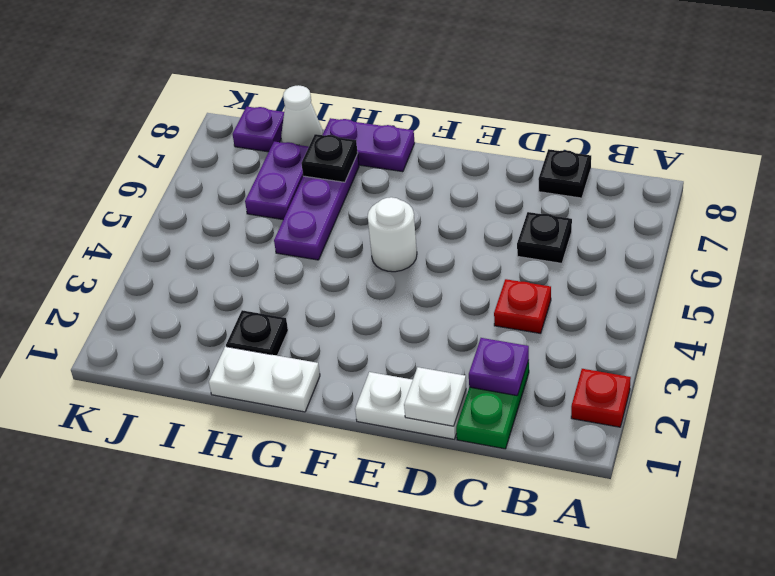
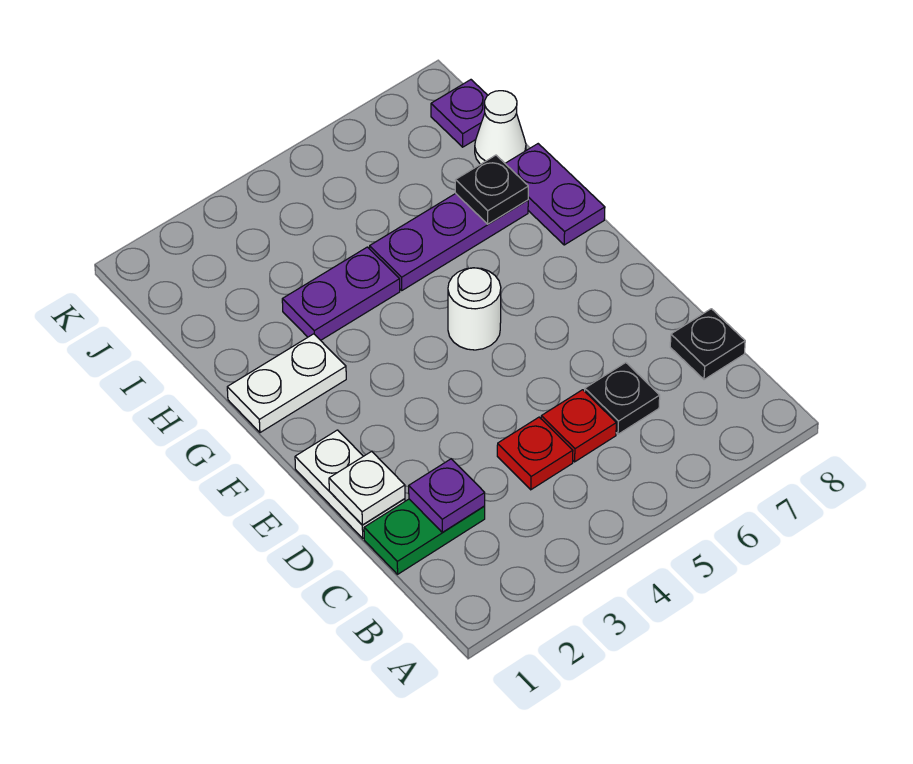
red plate A2 level 1 -> red plate C5 level 1
white plate G1:H1 level 1 -> white plate G1:G2 level 1
black plate H2 level 1 -> none
purple plate I6:I7 level 1 -> purple plate H3:H4 level 1

